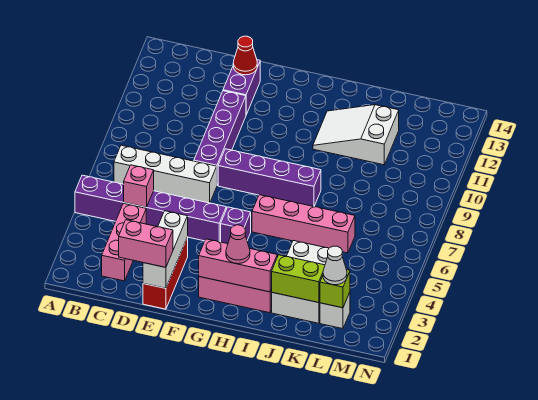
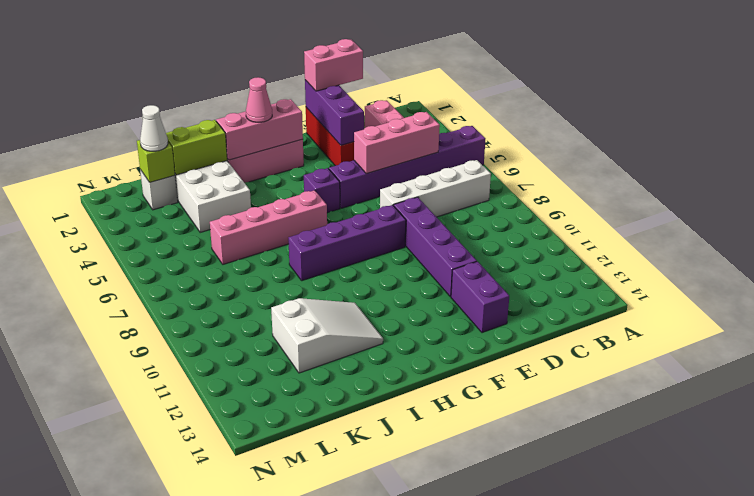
pink brick C5 level 2 -> pink brick C5:E5 level 2
white brick E1:E3 level 2 -> purple brick E1:E3 level 2
red cone E13 level 2 -> none

